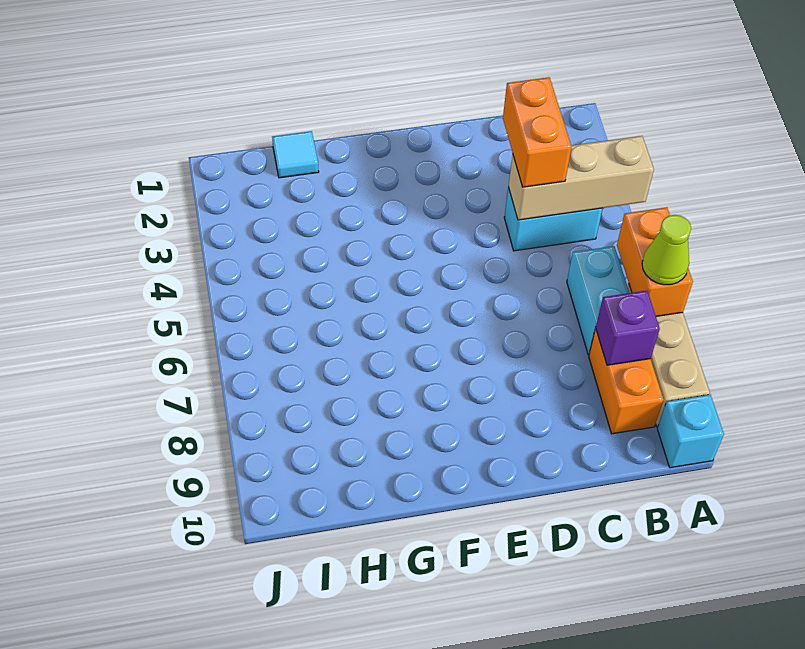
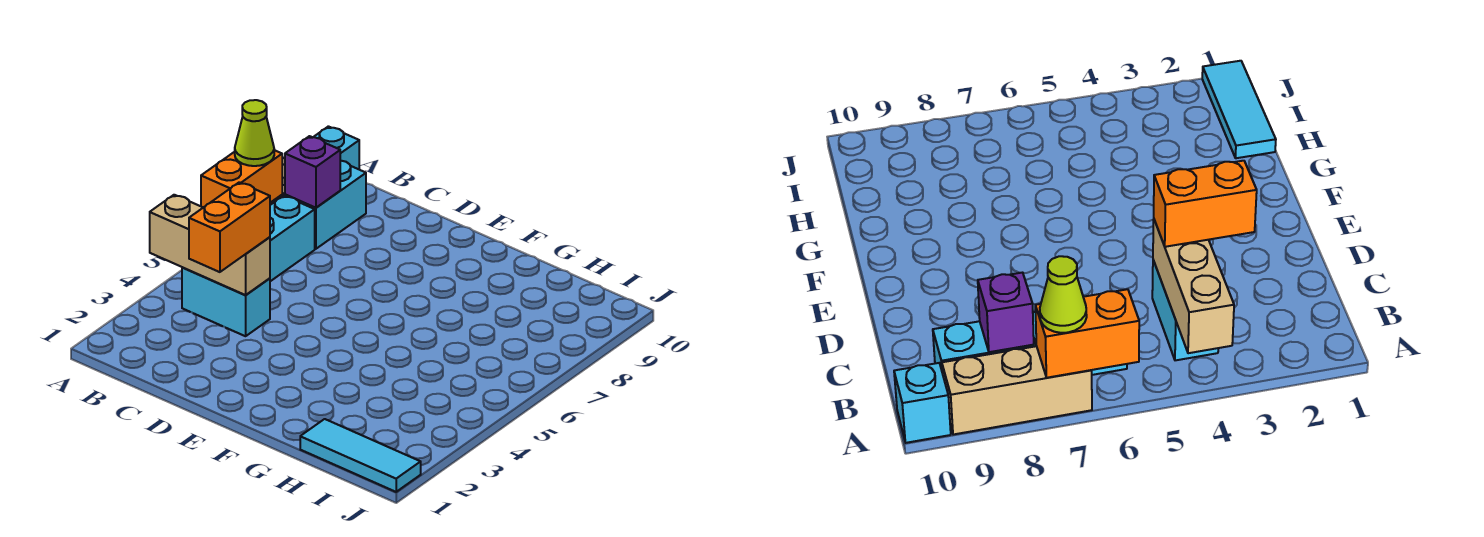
orange brick B8:B9 level 1 -> cyan brick B8:B9 level 1
cyan tile H1 level 1 -> cyan tile H1:J1 level 1

